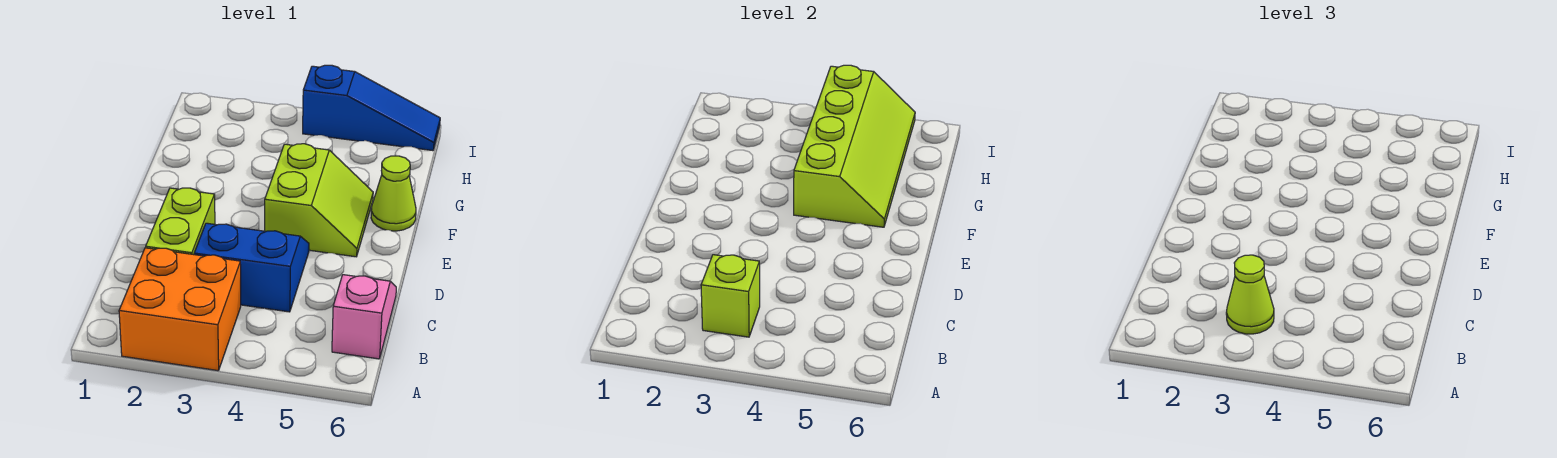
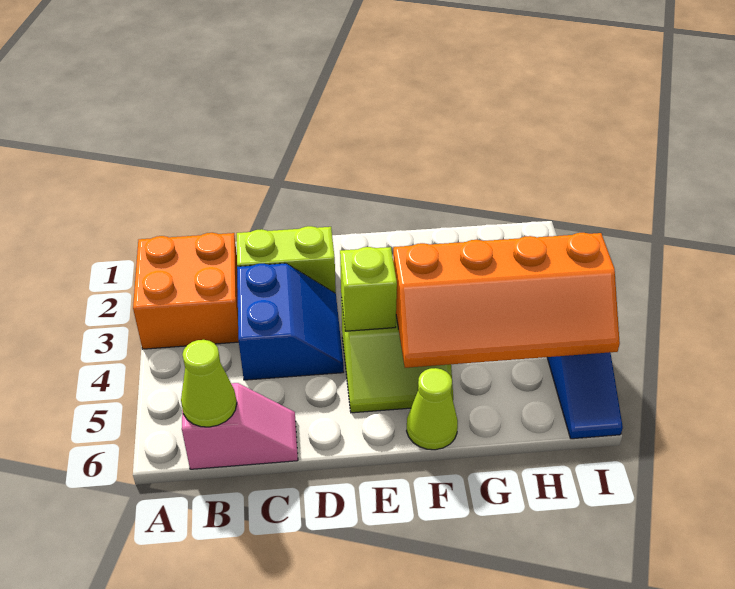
lime brick B3 level 2 -> lime brick E4 level 2
lime cone B3 level 3 -> lime cone B6 level 2
lime slope F4:I5 level 2 top 4 -> orange slope F4:I5 level 2 top 4

